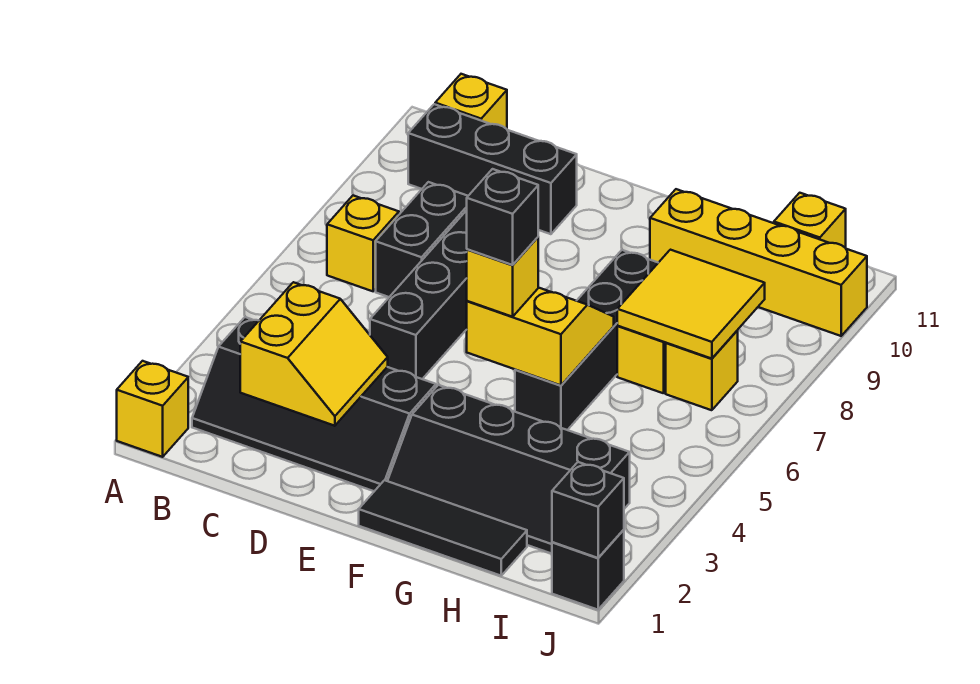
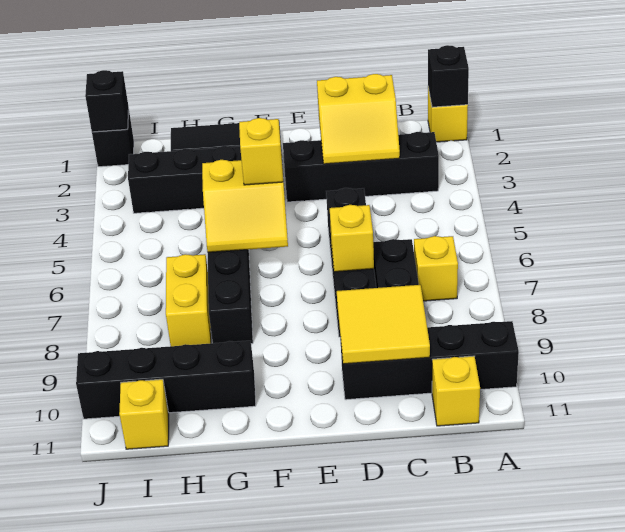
black brick B10:D10 level 1 -> black brick A10:D10 level 1
yellow slope C2:D3 level 2 top C -> yellow slope C2:D3 level 2 top 2
black brick F5 level 4 -> black brick A1 level 2
yellow brick G10:J10 level 1 -> black brick G10:J10 level 1
yellow tile H7:I8 level 2 -> yellow tile C9:D10 level 2
yellow brick I7 level 1 -> yellow brick D7 level 2

